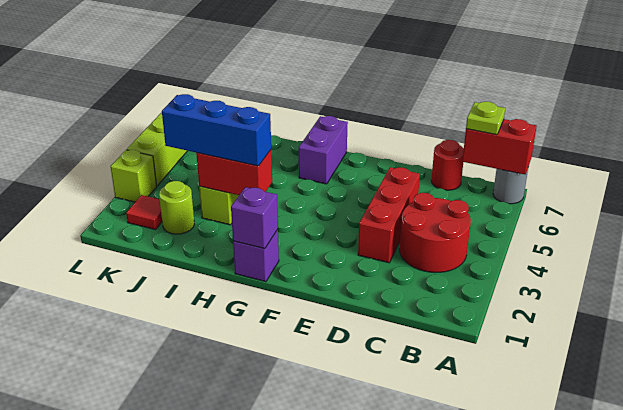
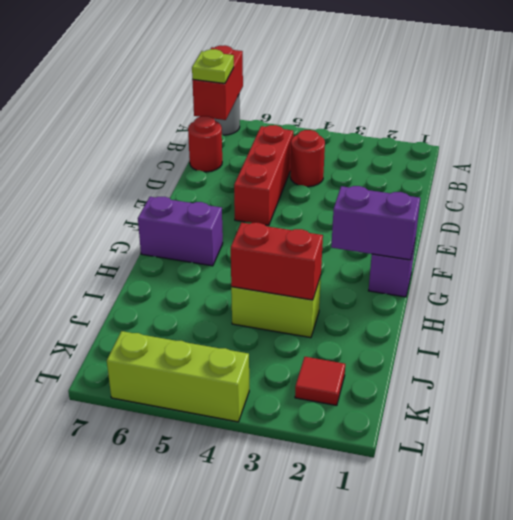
red round brick B3:C4 level 1 -> red round brick C4 level 1
red brick D3:D5 level 1 -> red brick C5:E5 level 1
purple brick G1 level 2 -> purple brick G1:G2 level 2
red brick H3:I3 level 2 -> red brick I3:I4 level 2
blue brick H3:J3 level 3 -> none
lime round brick J2 level 1 -> none
lime brick L3 level 1 -> none

